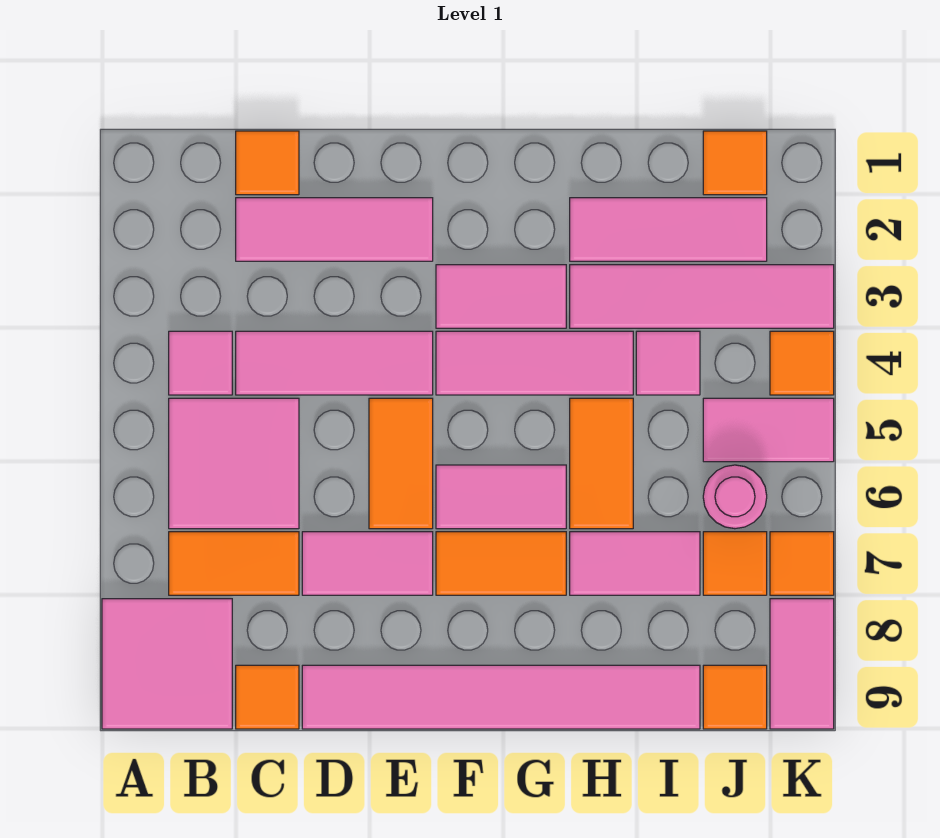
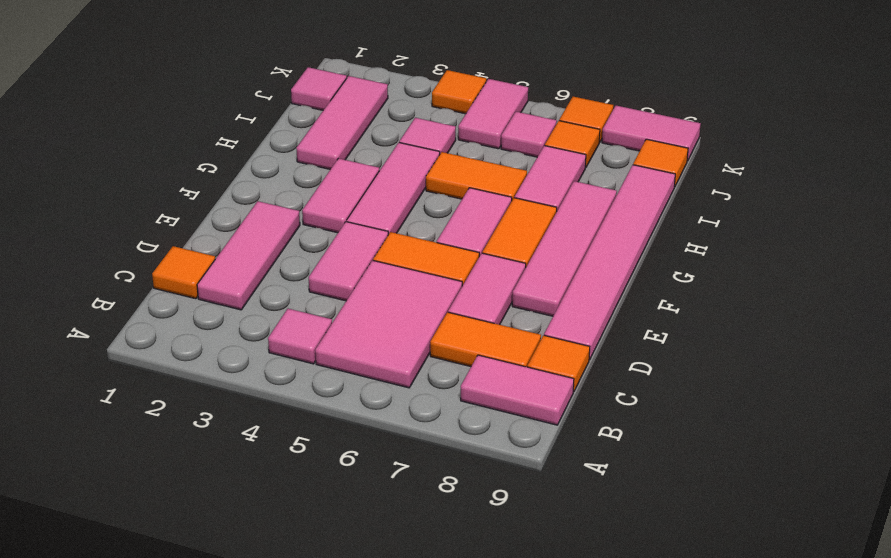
pink tile A8:B9 level 1 -> pink tile B8:B9 level 1
pink tile B5:C6 level 1 -> pink tile B5:D6 level 1
orange tile B7:C7 level 1 -> orange tile C7:C8 level 1
pink tile C4:E4 level 1 -> pink tile D4:E4 level 1
pink tile H3:K3 level 1 -> pink tile E8:H8 level 1
orange tile J1 level 1 -> pink tile J1 level 1
pink round brick J6 level 1 -> pink tile J6 level 1

